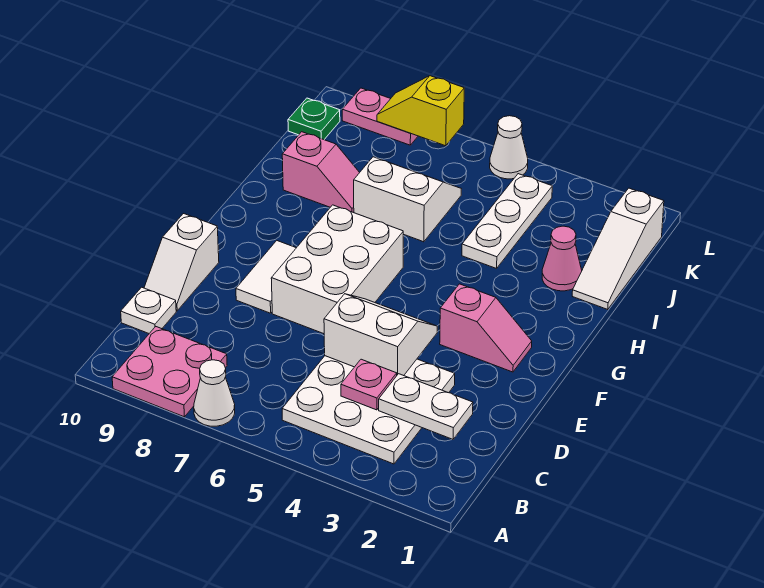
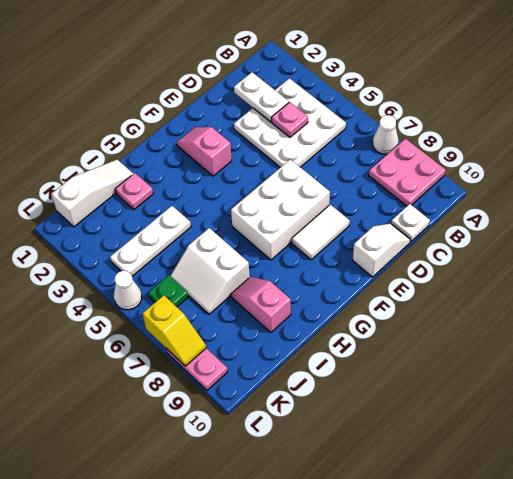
white slope D4:E5 level 2 top D -> none
pink cone I2 level 1 -> pink plate I2 level 1
green plate K10 level 1 -> green plate K6 level 1

